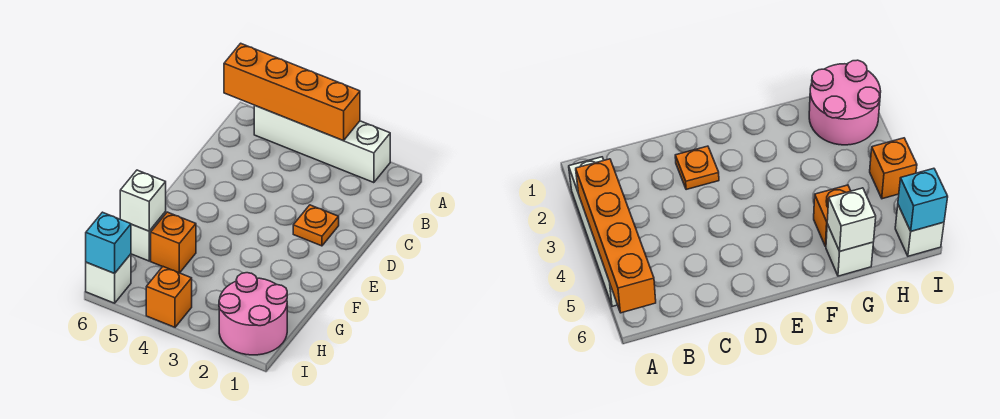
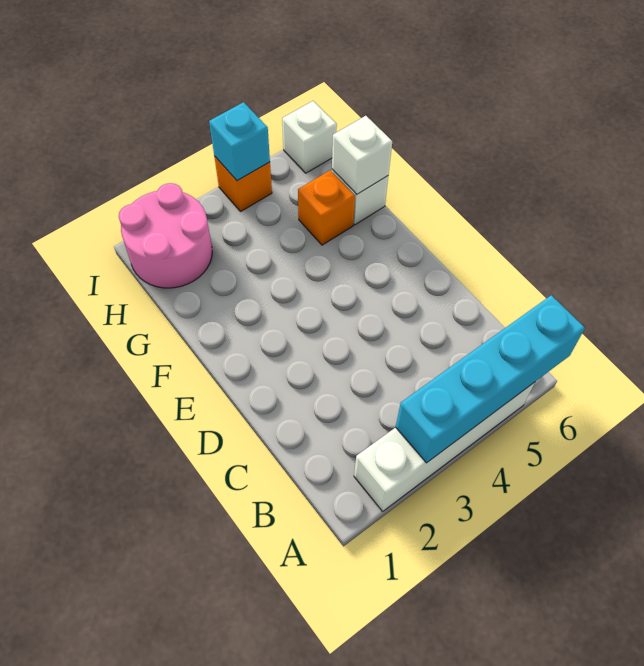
orange brick A3:A6 level 2 -> cyan brick A3:A6 level 2
orange plate D2 level 1 -> none
cyan brick I6 level 2 -> cyan brick I4 level 2

